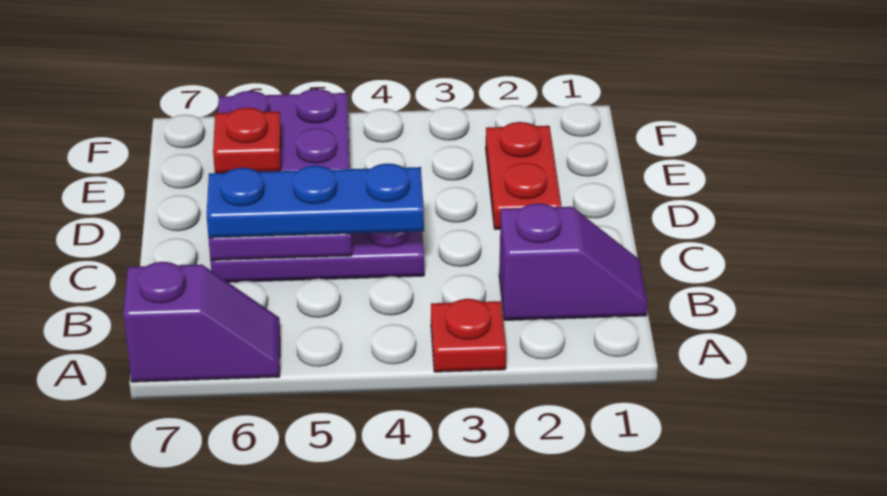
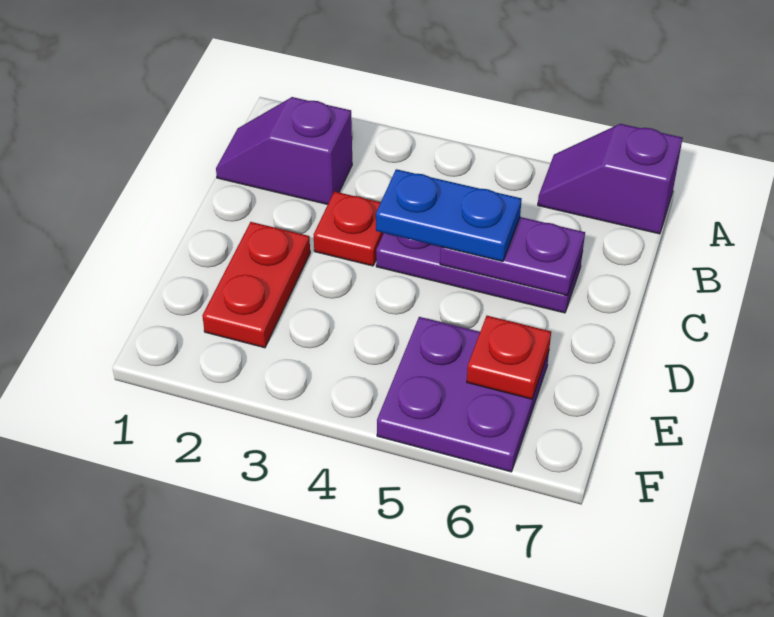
red plate A3 level 1 -> red plate C3 level 1
blue plate C4:C6 level 3 -> blue plate C4:C5 level 3

